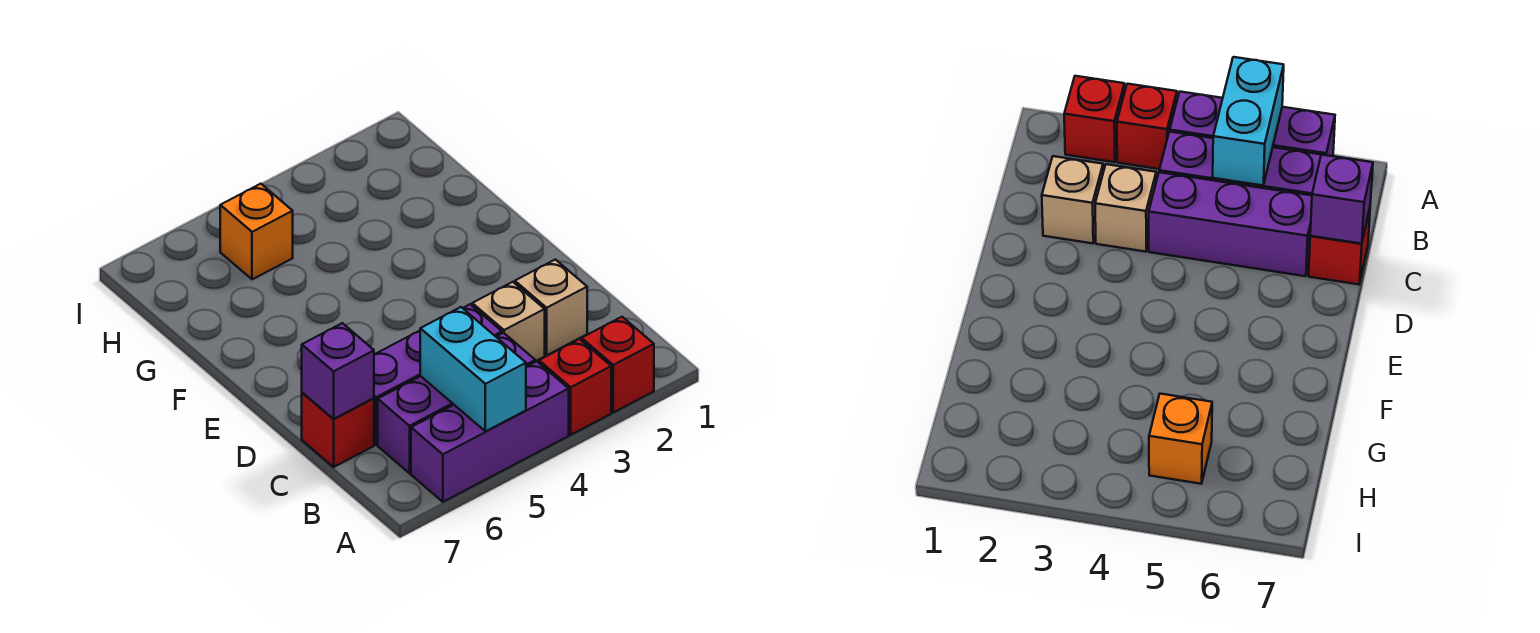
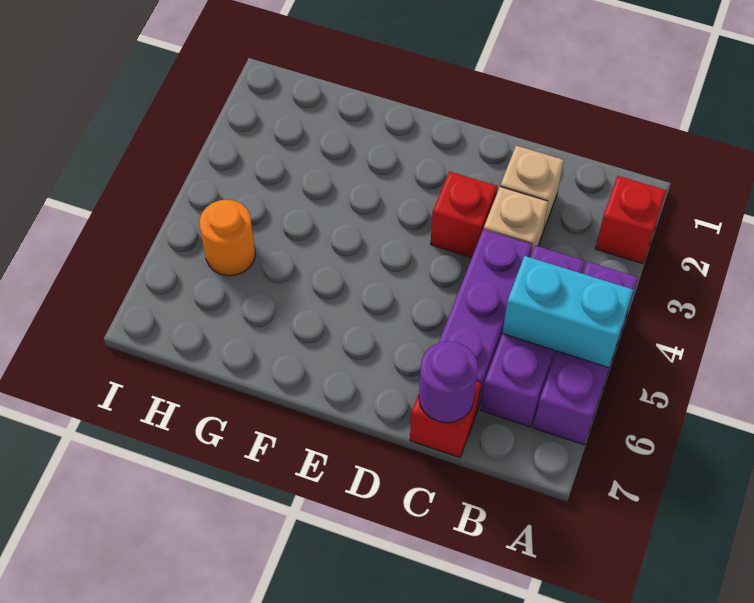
red brick A3 level 1 -> red brick D3 level 1
purple brick C7 level 2 -> purple round brick C7 level 2
orange brick H5 level 1 -> orange round brick H5 level 1

